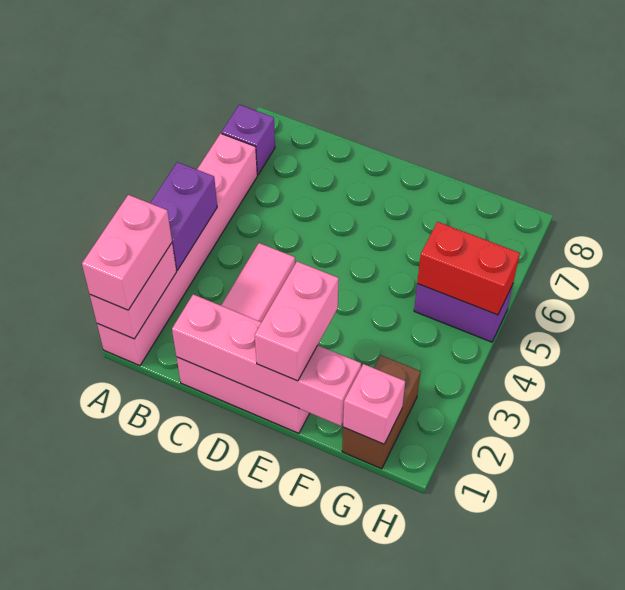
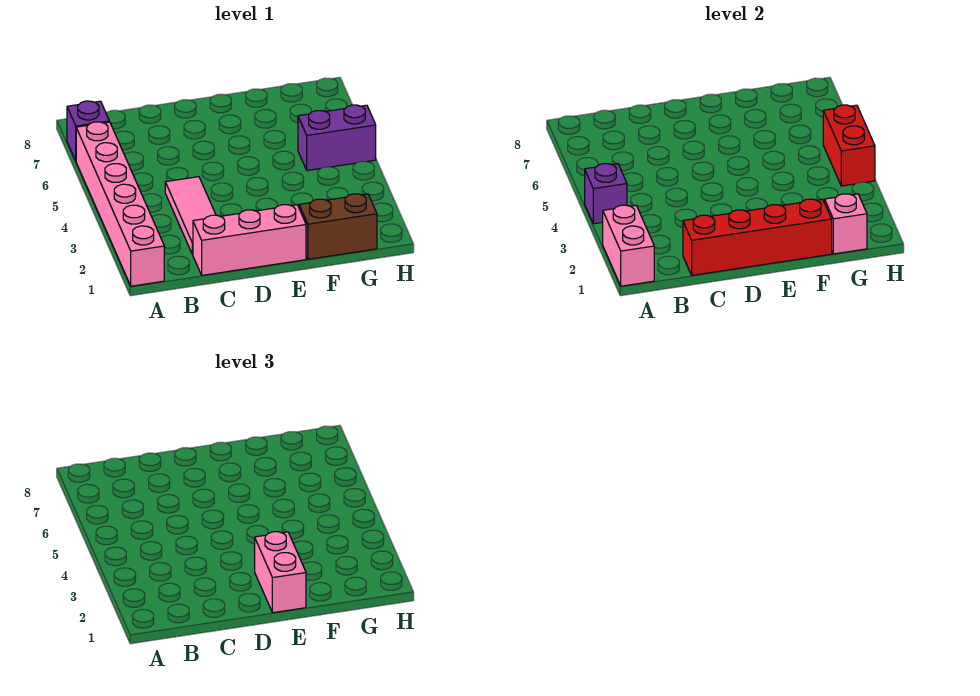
pink brick A1:A2 level 3 -> none
purple brick A3:A4 level 2 -> purple brick A4 level 2
pink brick C1:F1 level 2 -> red brick C1:F1 level 2
brown brick G1:G2 level 1 -> brown brick F1:G1 level 1
red brick G5:H5 level 2 -> red brick H4:H5 level 2

